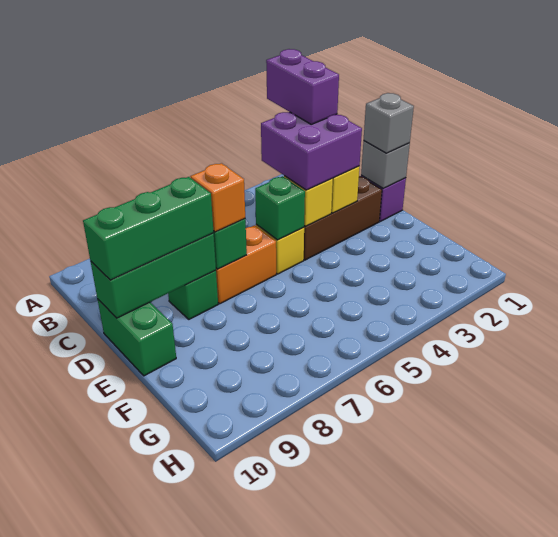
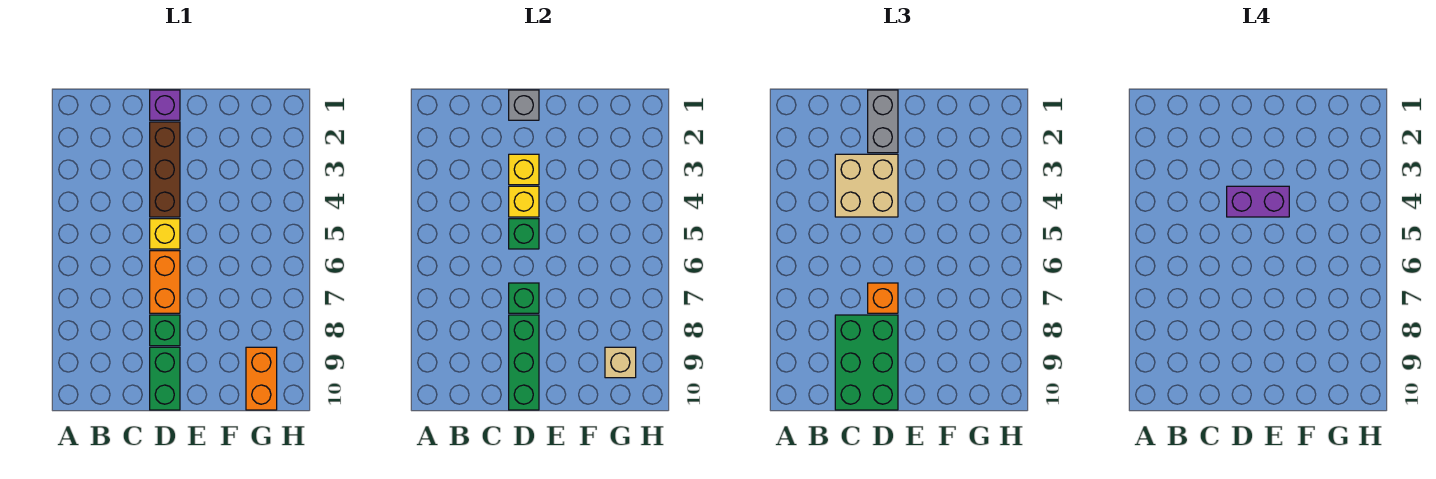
purple brick B3:C3 level 4 -> purple brick D4:E4 level 4
purple brick C3:D4 level 3 -> tan brick C3:D4 level 3
grey brick D1 level 3 -> grey brick D1:D2 level 3
green brick D8:D10 level 3 -> green brick C8:D10 level 3
green brick D10:E10 level 1 -> green brick D9:D10 level 1
none -> orange brick G9:G10 level 1
none -> tan brick G9 level 2

